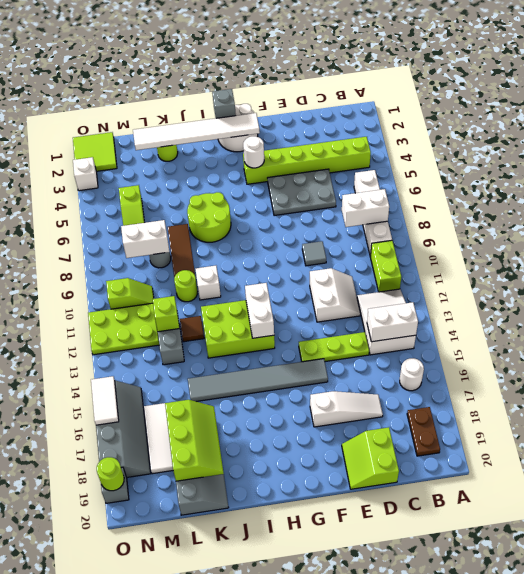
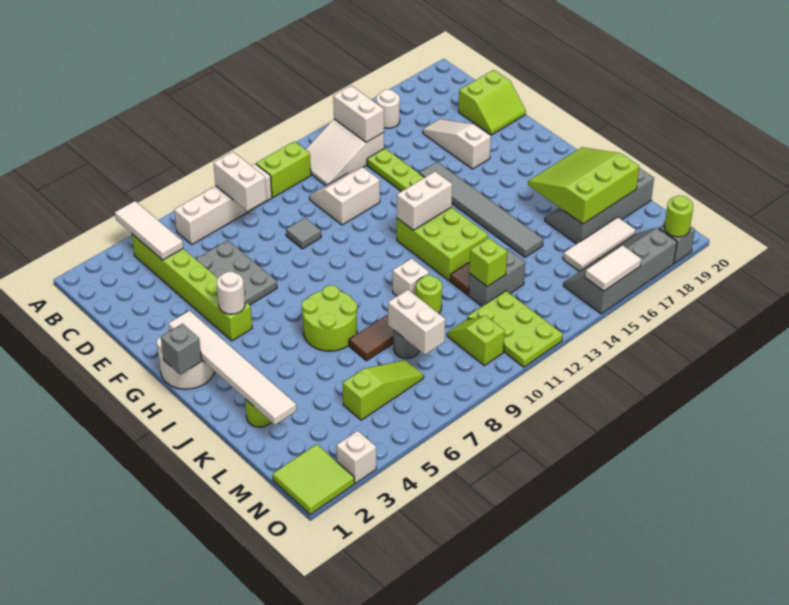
none -> white tile A4:C4 level 2
brown plate B18:B19 level 1 -> none
lime slope K17:L19 level 2 top L -> lime slope J17:L19 level 2 top L

